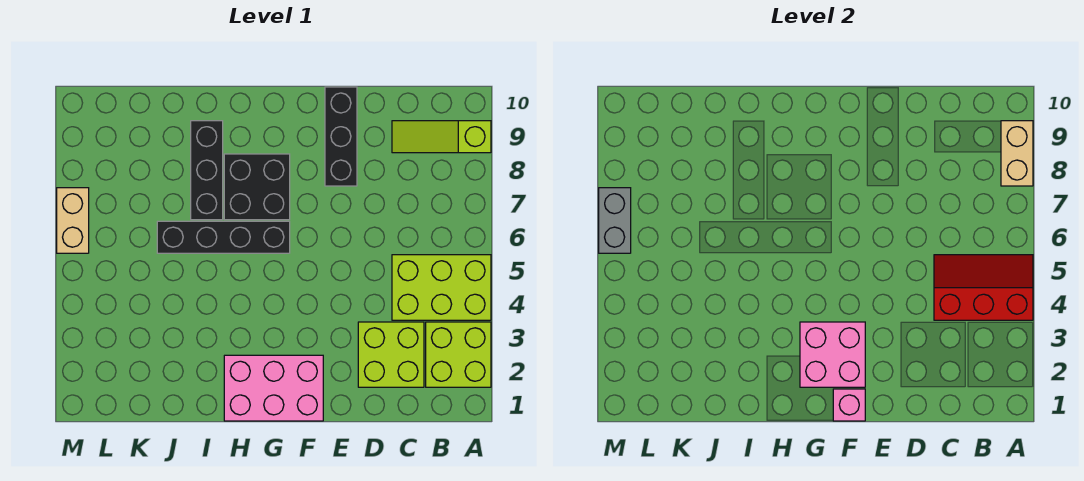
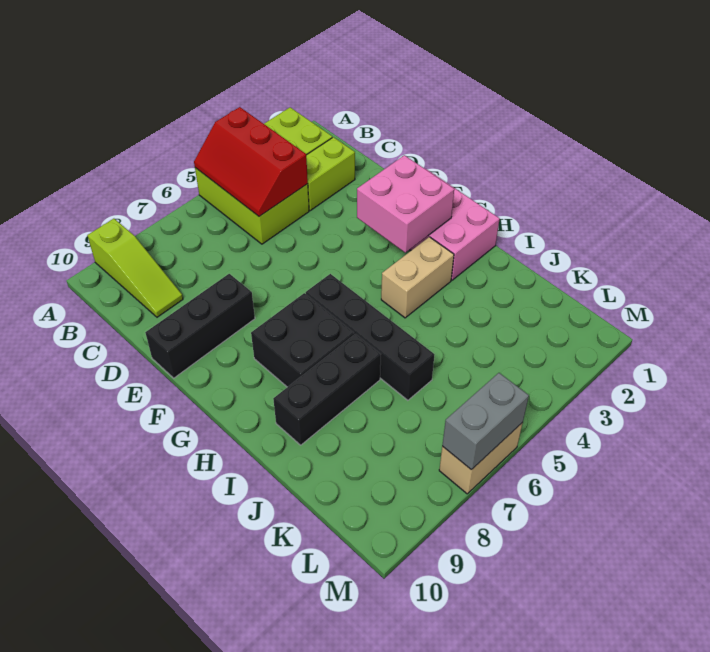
tan brick A8:A9 level 2 -> tan brick H3:H4 level 1
lime brick C2:D3 level 1 -> lime brick C2:C3 level 1
pink brick F1 level 2 -> none

